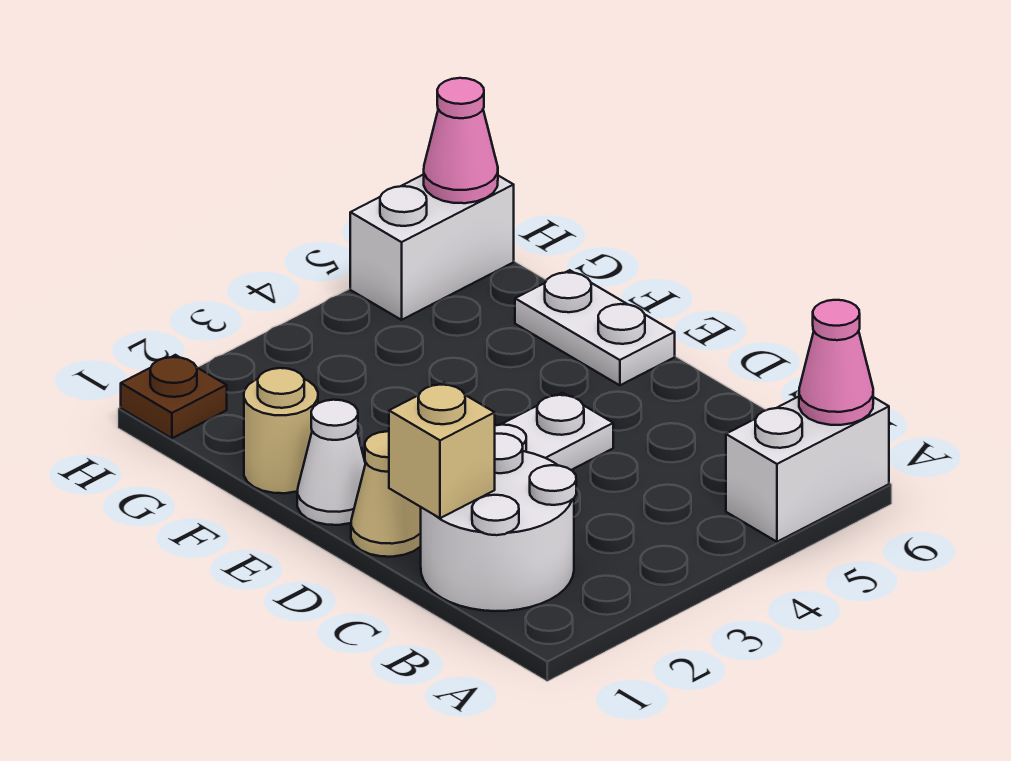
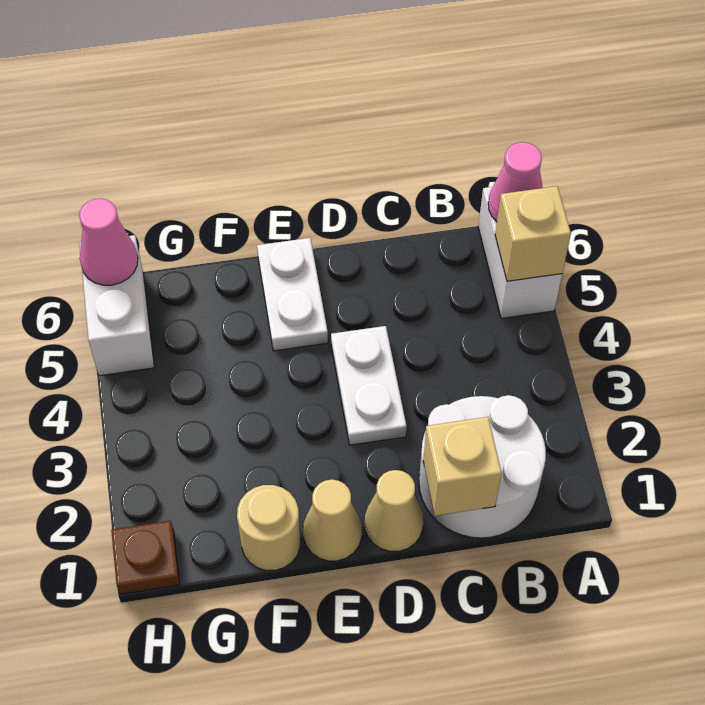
none -> tan brick A5 level 2
white cone E1 level 1 -> tan cone E1 level 1
white plate E6:F6 level 1 -> white plate E5:E6 level 1

